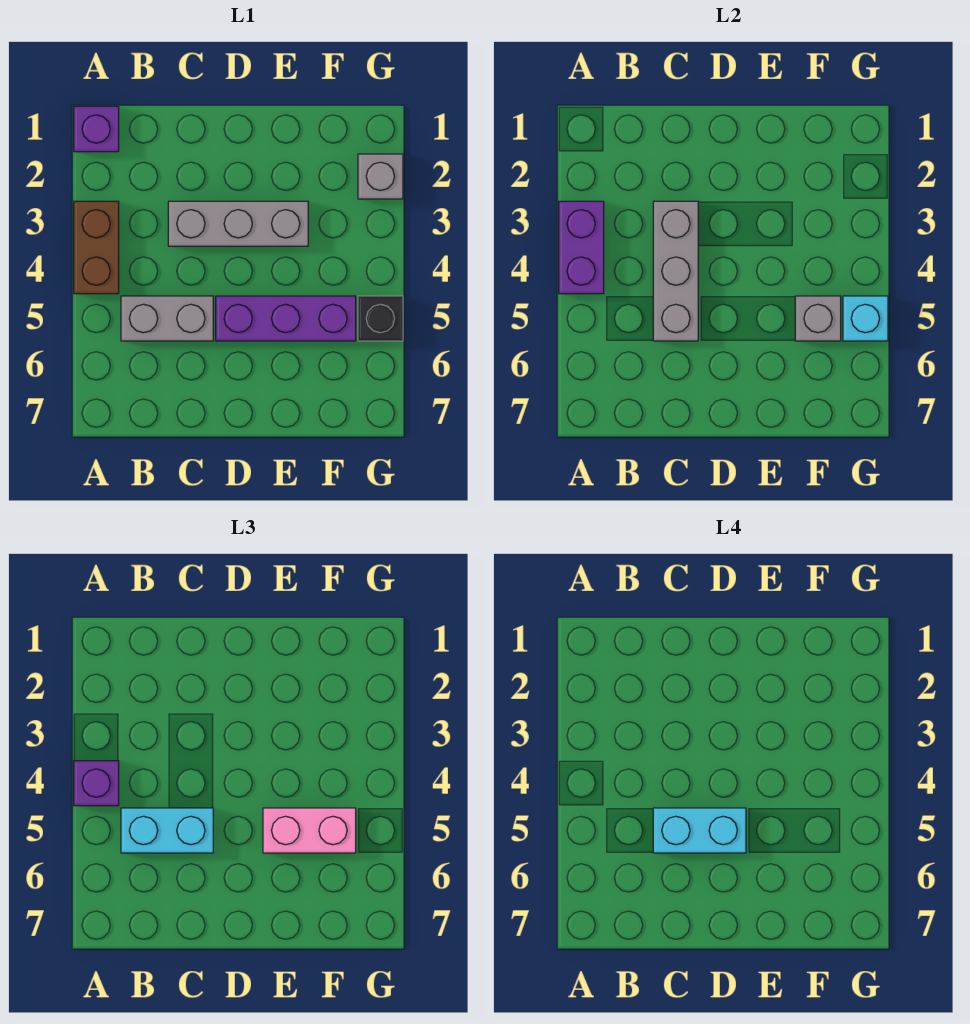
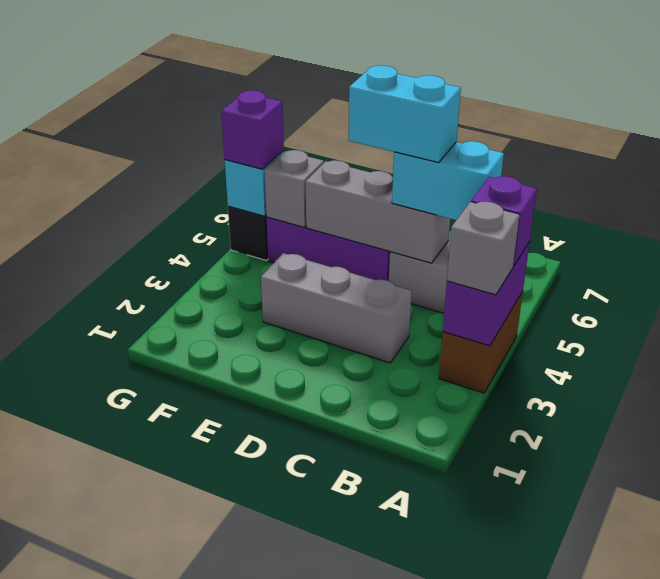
purple brick A1 level 1 -> purple brick G5 level 3
grey brick C3:C5 level 2 -> grey brick C5:E5 level 2
pink brick E5:F5 level 3 -> none
grey brick G2 level 1 -> grey brick A3 level 3

